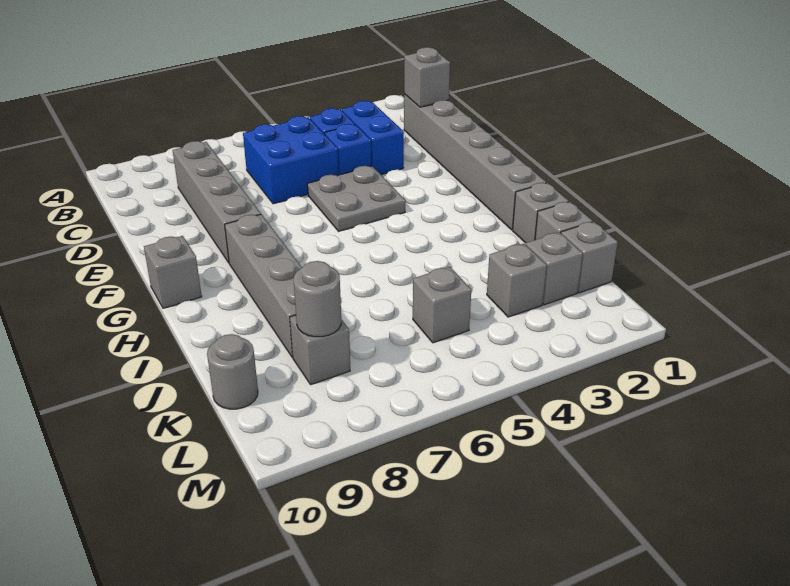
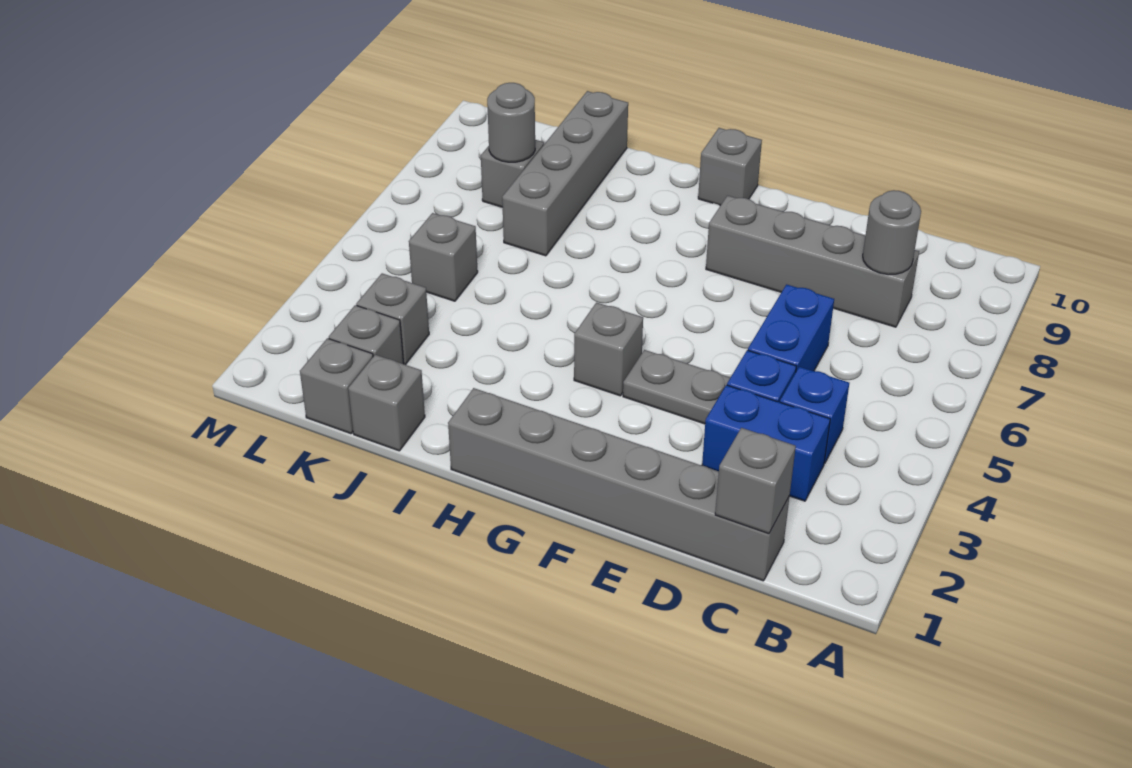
blue brick C5:D6 level 1 -> blue brick D5:D6 level 1
grey plate E4:F5 level 1 -> grey plate E4:F4 level 1
grey brick G8:J8 level 1 -> grey brick J7:J10 level 1
grey brick I1 level 1 -> grey brick G4 level 1
grey round brick K10 level 1 -> grey round brick C8 level 2

